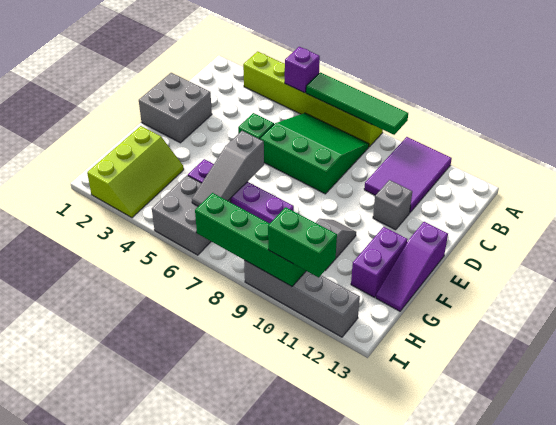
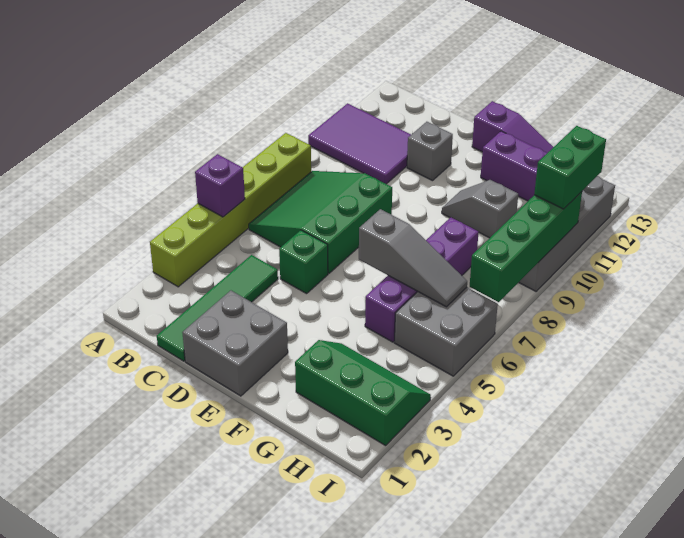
green tile A6:A9 level 2 -> green tile C1:C4 level 1
lime slope G2:I3 level 1 top 2 -> green slope G2:I3 level 1 top 2

